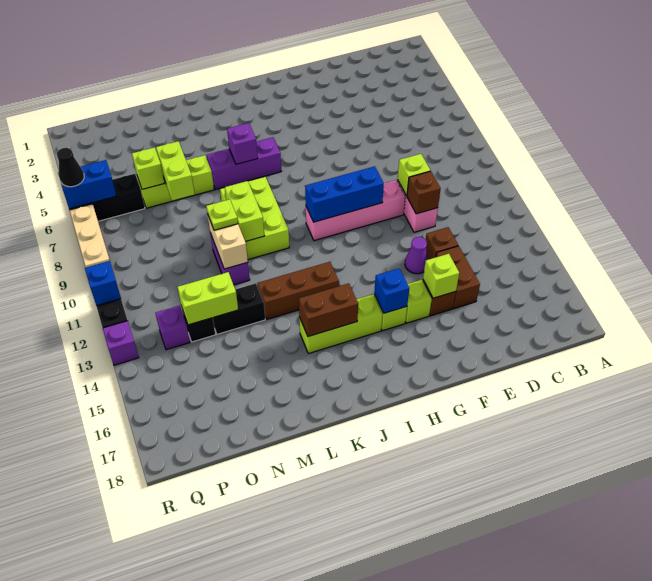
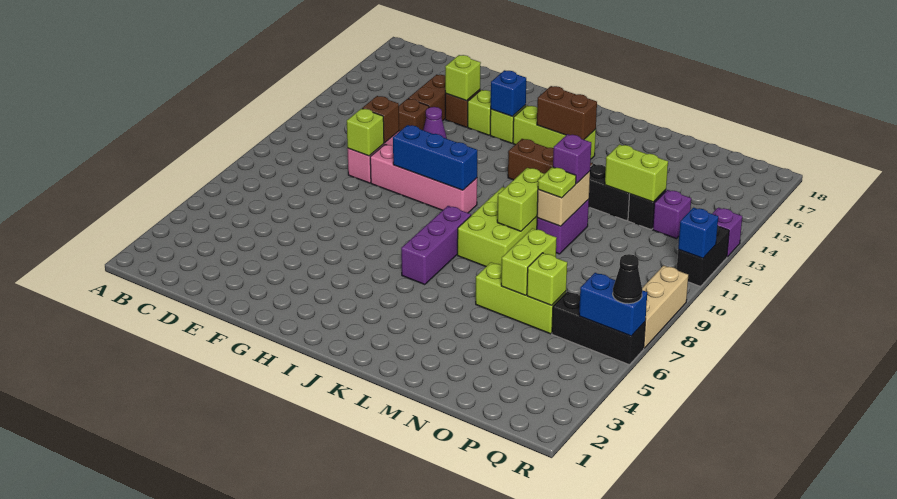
purple brick J6:L6 level 1 -> purple brick J6:J8 level 1
purple brick K6 level 2 -> purple brick M11 level 3

